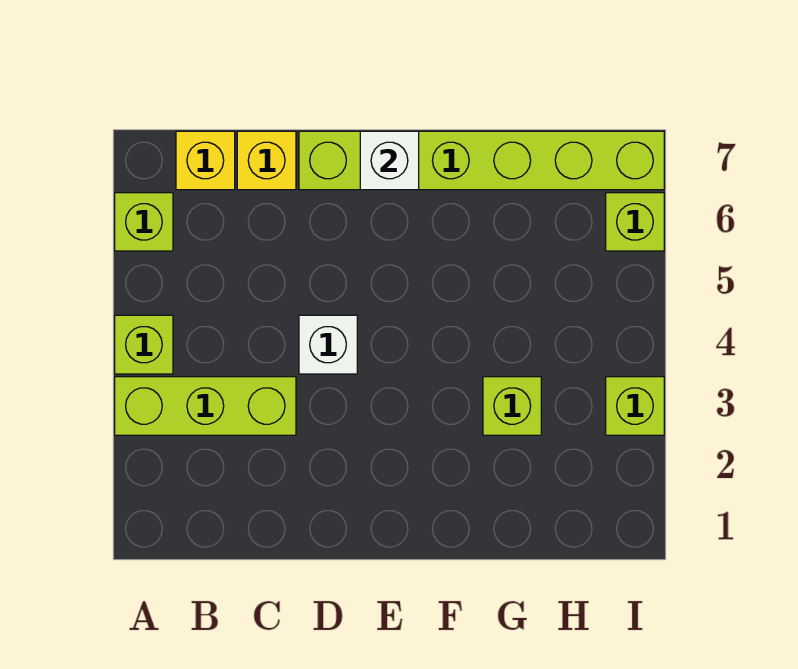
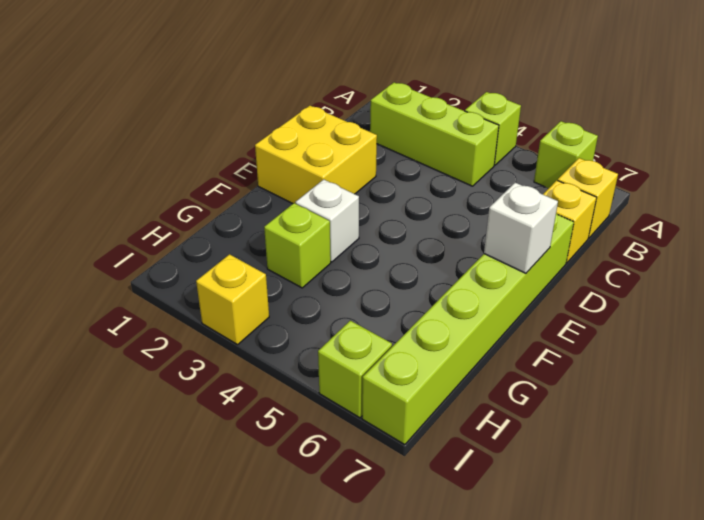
lime brick A3:C3 level 1 -> lime brick B2:B4 level 1
none -> yellow brick D1:E2 level 1
white brick D4 level 1 -> white brick F3 level 1
lime brick I3 level 1 -> yellow brick I3 level 1

